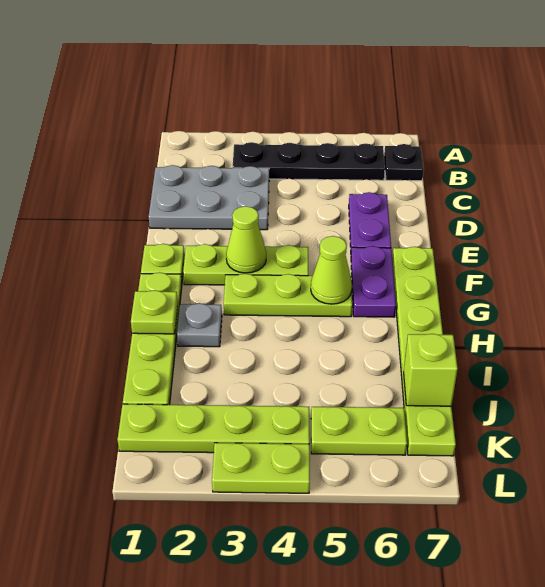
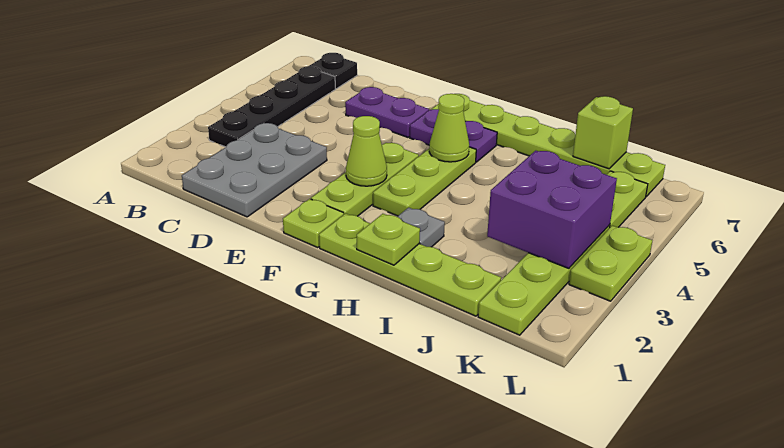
none -> purple brick J3:K4 level 2

